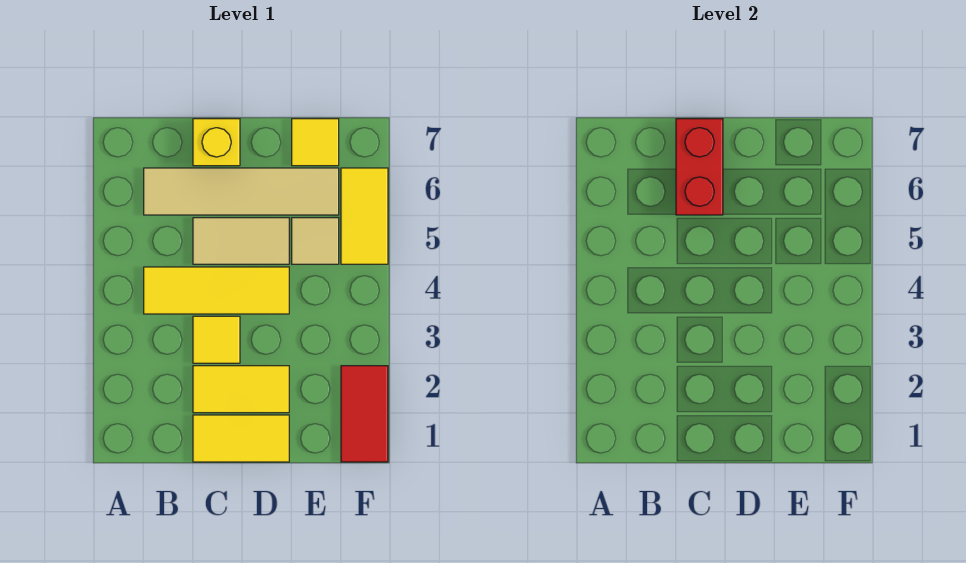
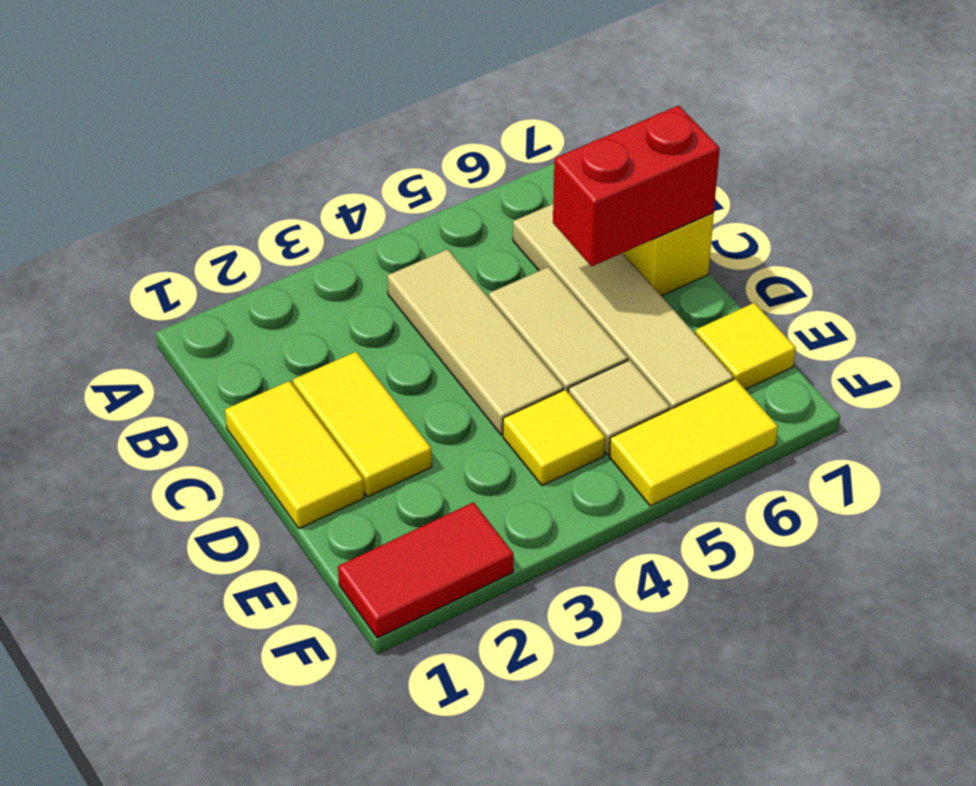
yellow tile B4:D4 level 1 -> tan tile B4:D4 level 1
yellow tile C3 level 1 -> yellow tile E4 level 1

